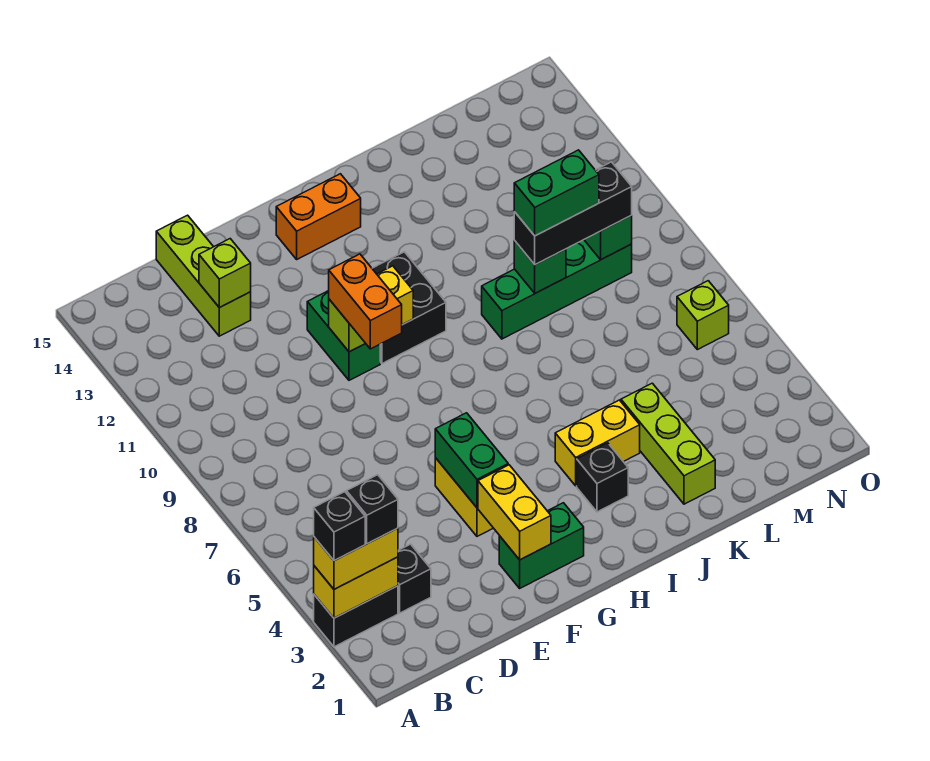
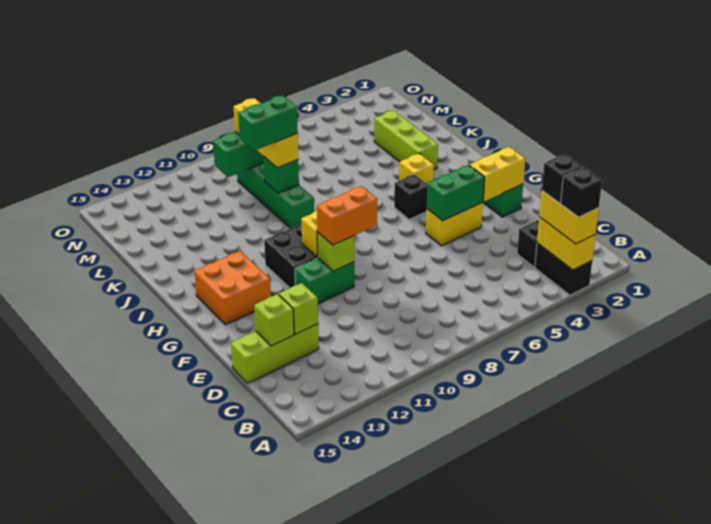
orange brick G14:H14 level 1 -> orange brick G13:H14 level 1
black brick I3 level 1 -> black brick H5 level 1
yellow brick I4:J4 level 1 -> yellow brick I4 level 1
lime brick K2:K4 level 1 -> lime brick J3:L3 level 1
black brick K9:M9 level 3 -> yellow brick K9:M9 level 3
green brick K9:L9 level 4 -> green brick K9:K10 level 4
lime brick N6 level 1 -> lime brick D14 level 2

